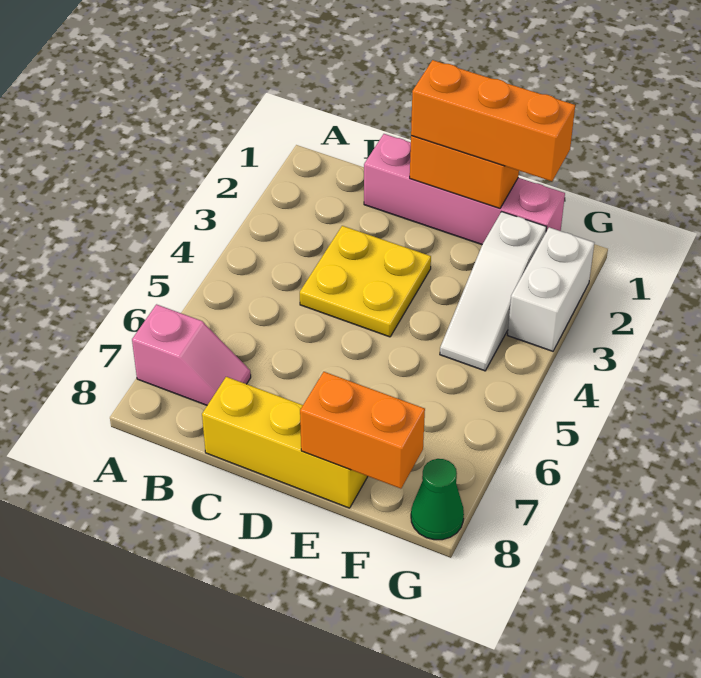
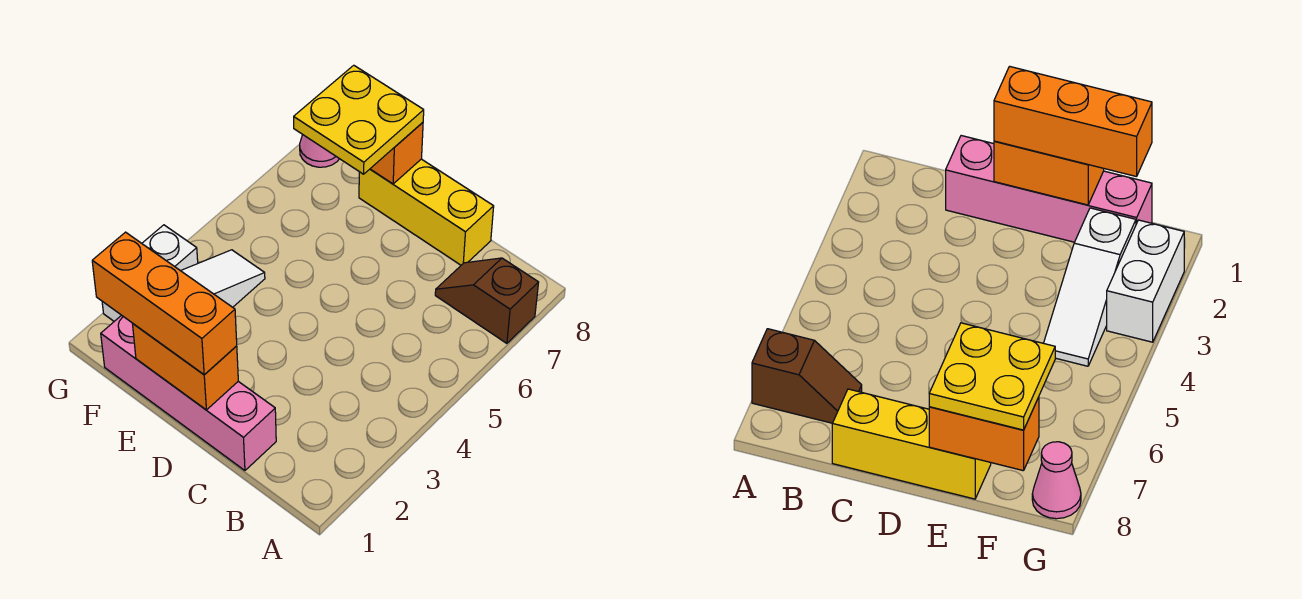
pink slope A7:B7 level 1 top A -> brown slope A7:B7 level 1 top A
yellow plate C3:D4 level 1 -> yellow plate E7:F8 level 3
green cone G8 level 1 -> pink cone G8 level 1

